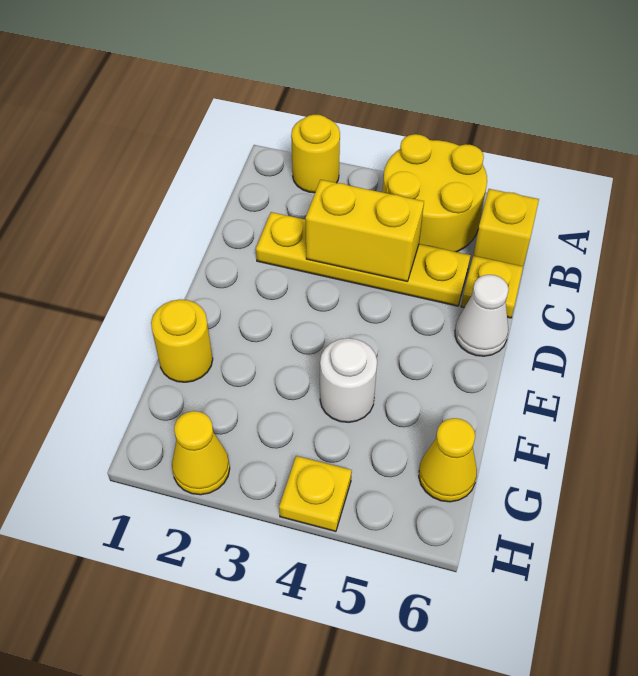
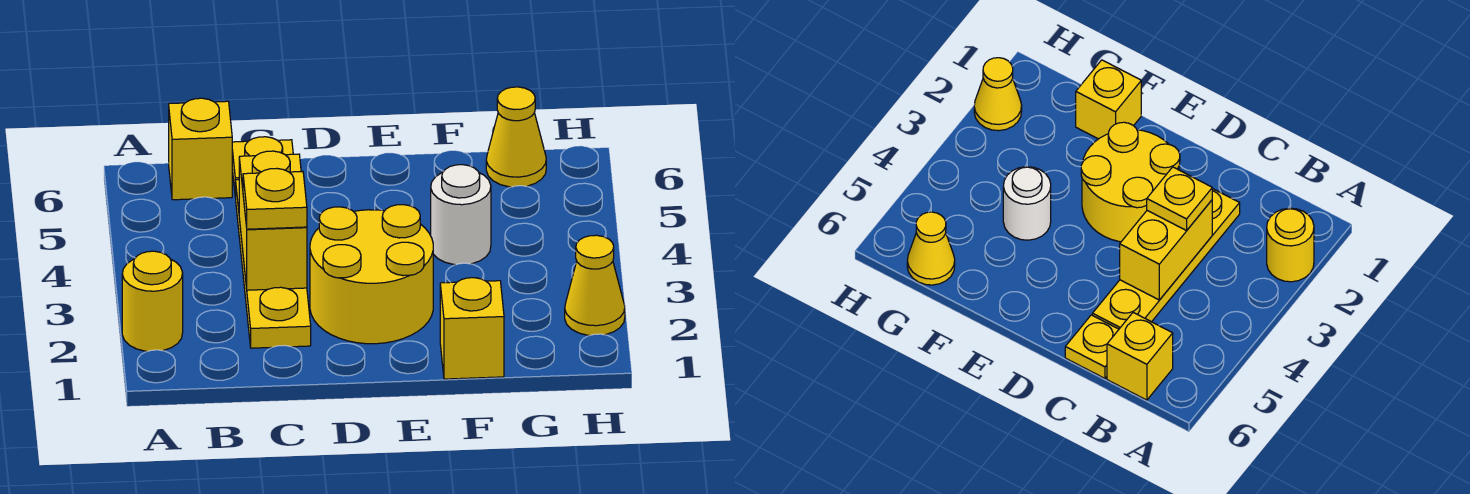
yellow round brick A4:B5 level 1 -> yellow round brick D2:E3 level 1
white cone D6 level 1 -> none
yellow round brick F1 level 1 -> yellow brick F1 level 1
yellow plate H4 level 1 -> yellow plate C3 level 3

